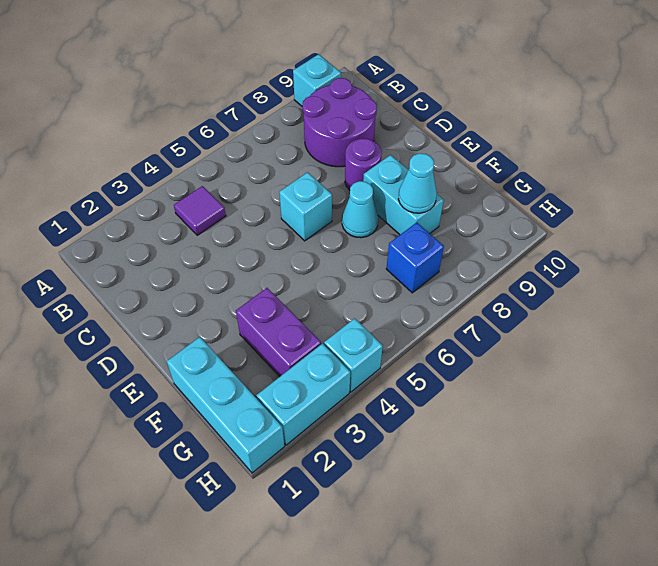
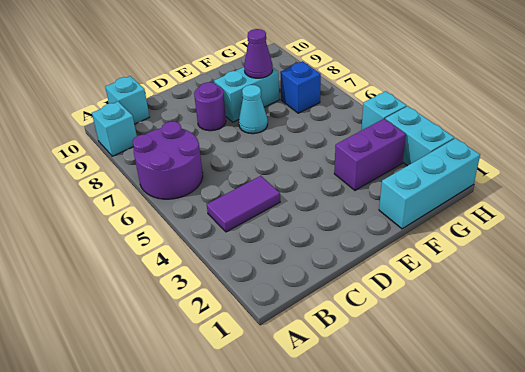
purple tile B4 level 1 -> purple tile B4:C4 level 1
purple round brick B8:C9 level 1 -> purple round brick A6:B7 level 1
cyan brick D6 level 1 -> cyan brick B10 level 1
cyan cone F8 level 2 -> purple cone F8 level 2

